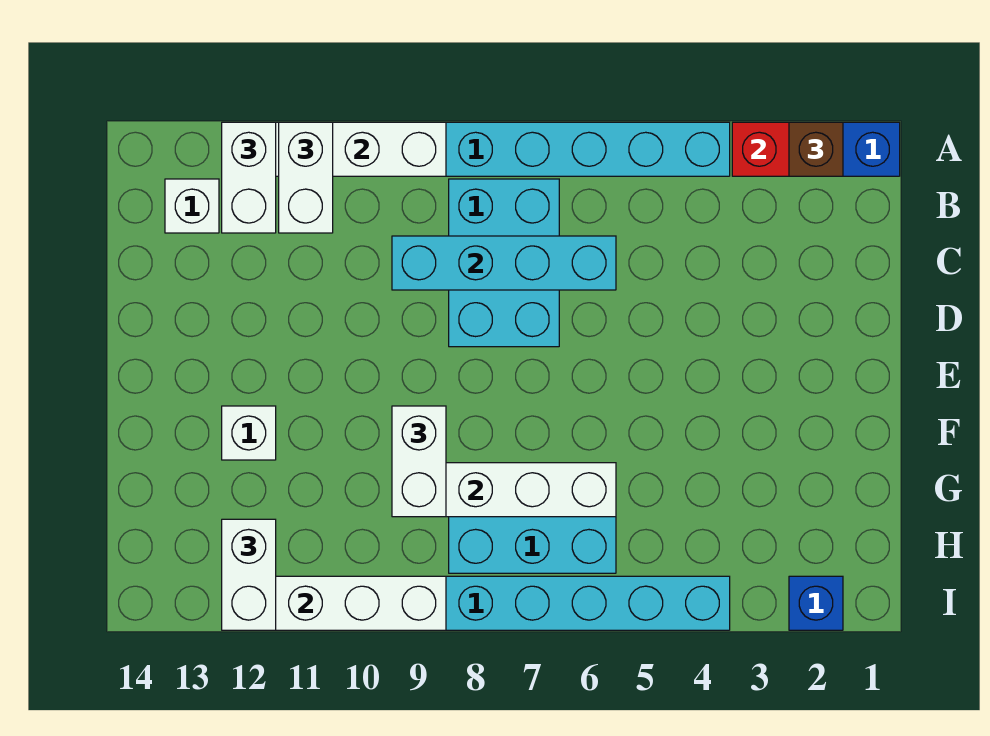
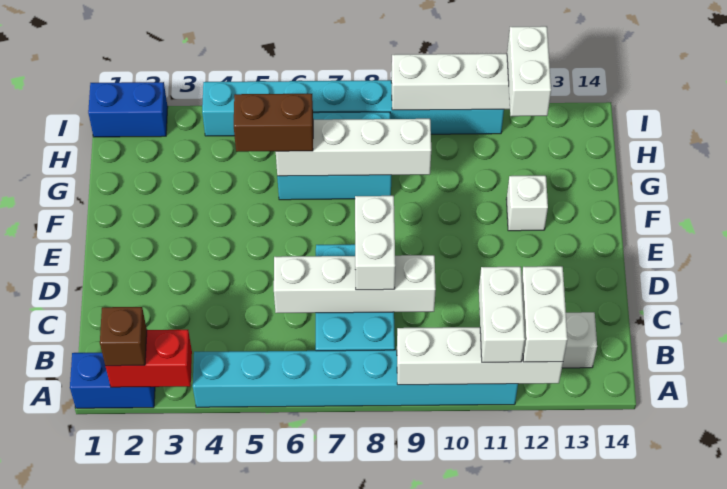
cyan brick C6:C9 level 2 -> white brick C6:C9 level 2
white brick F9:G9 level 3 -> white brick C8:D8 level 3
none -> brown brick G5:G6 level 3
blue brick I2 level 1 -> blue brick I1:I2 level 1

